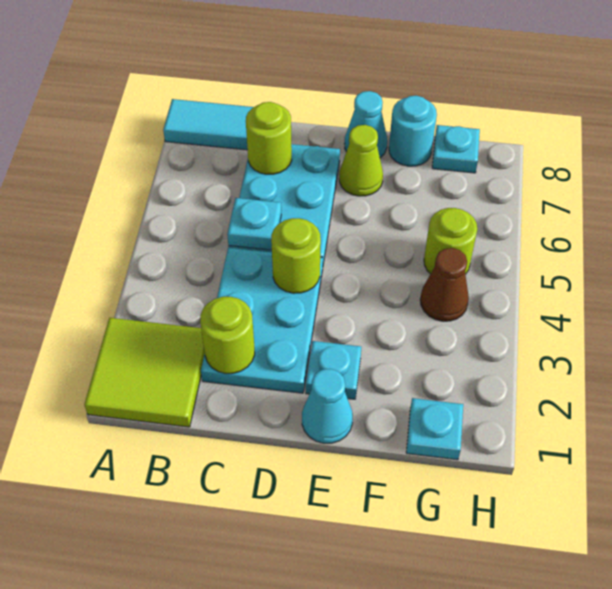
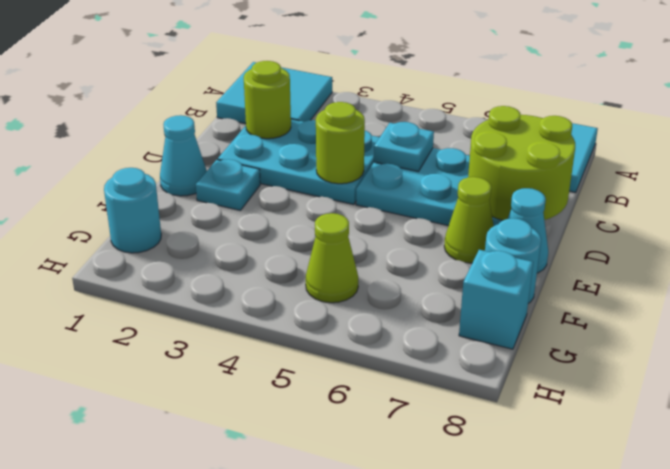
lime tile A1:B2 level 1 -> cyan tile A1:B2 level 1
lime round brick C7 level 2 -> lime round brick C7:D8 level 2
cyan plate G1 level 1 -> cyan round brick G1 level 1
brown cone G4 level 1 -> none
lime round brick G5 level 1 -> lime cone G5 level 1
cyan plate G8 level 1 -> cyan brick G8 level 1

